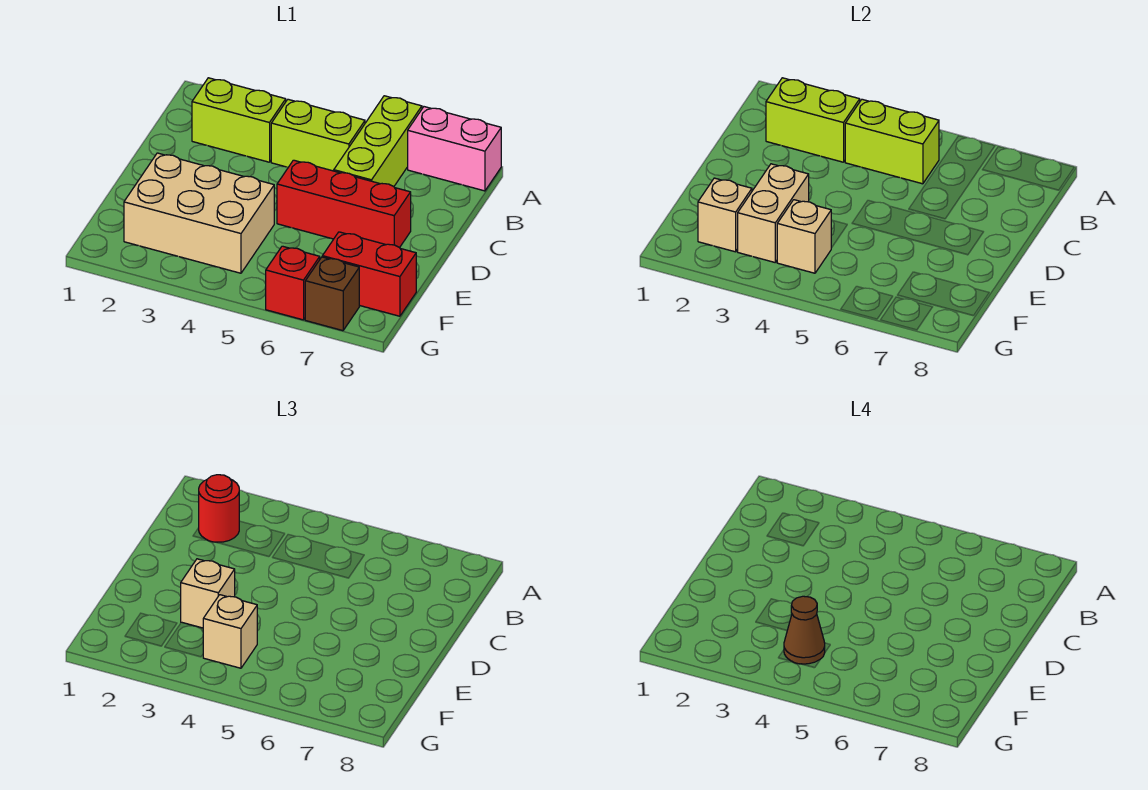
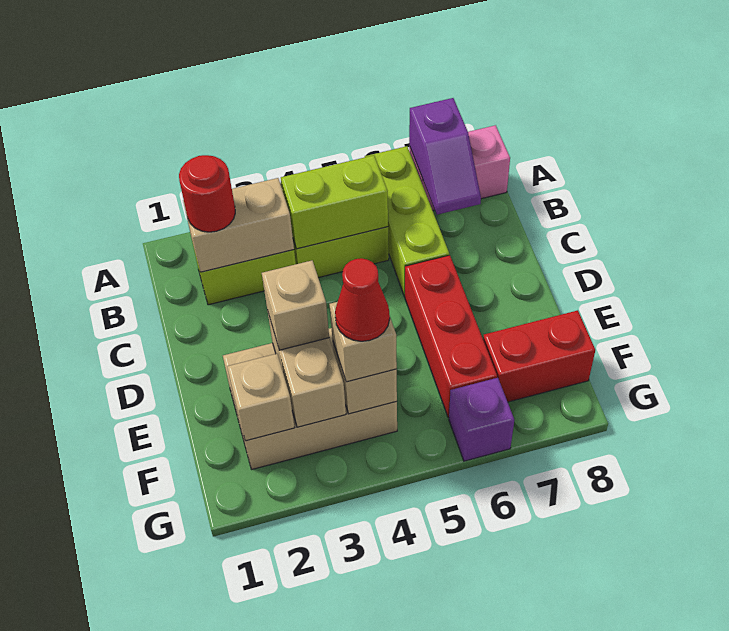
none -> purple slope A7:B7 level 2 top A
lime brick B2:B3 level 2 -> tan brick B2:B3 level 2
red brick D5:D7 level 1 -> red brick D6:F6 level 1
brown cone F4 level 4 -> red cone F4 level 4
red brick G6 level 1 -> purple brick G6 level 1
brown brick G7 level 1 -> none

